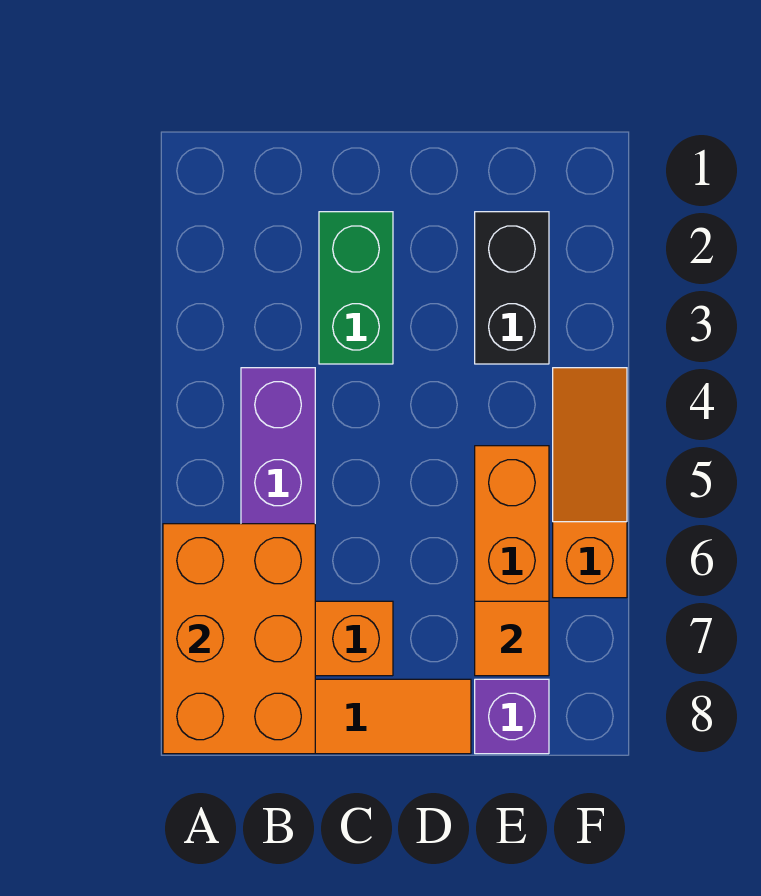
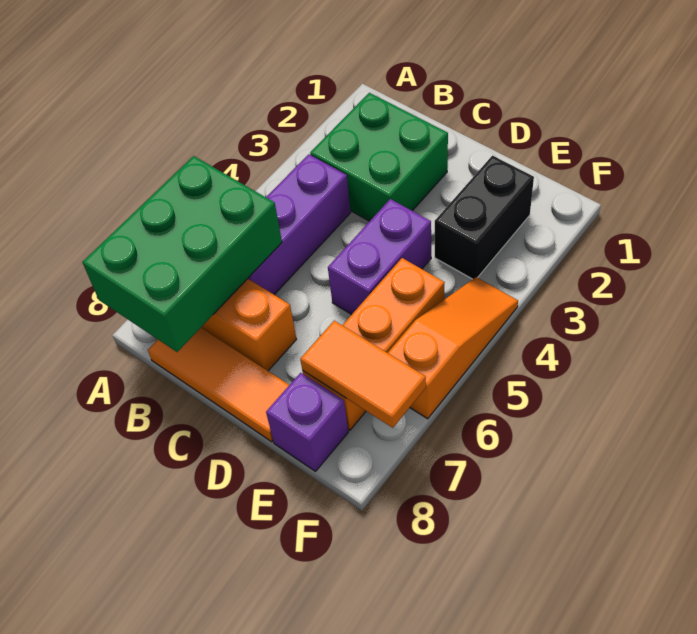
orange brick A6:B8 level 2 -> green brick A6:B8 level 2
green brick C2:C3 level 1 -> green brick B2:C3 level 1
none -> purple brick D4:D5 level 1
orange tile E7 level 2 -> orange tile E7:F7 level 2

